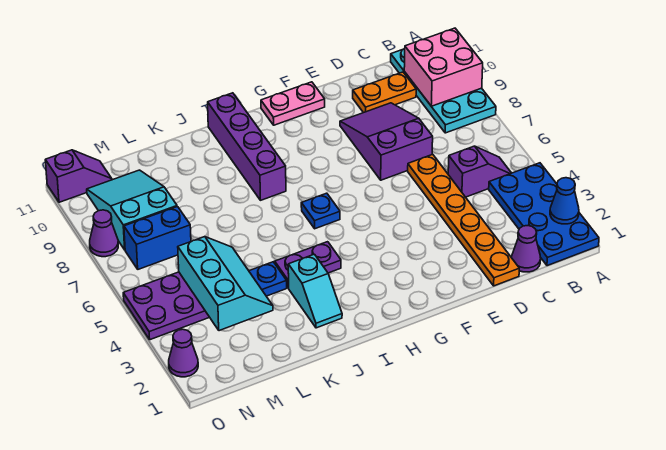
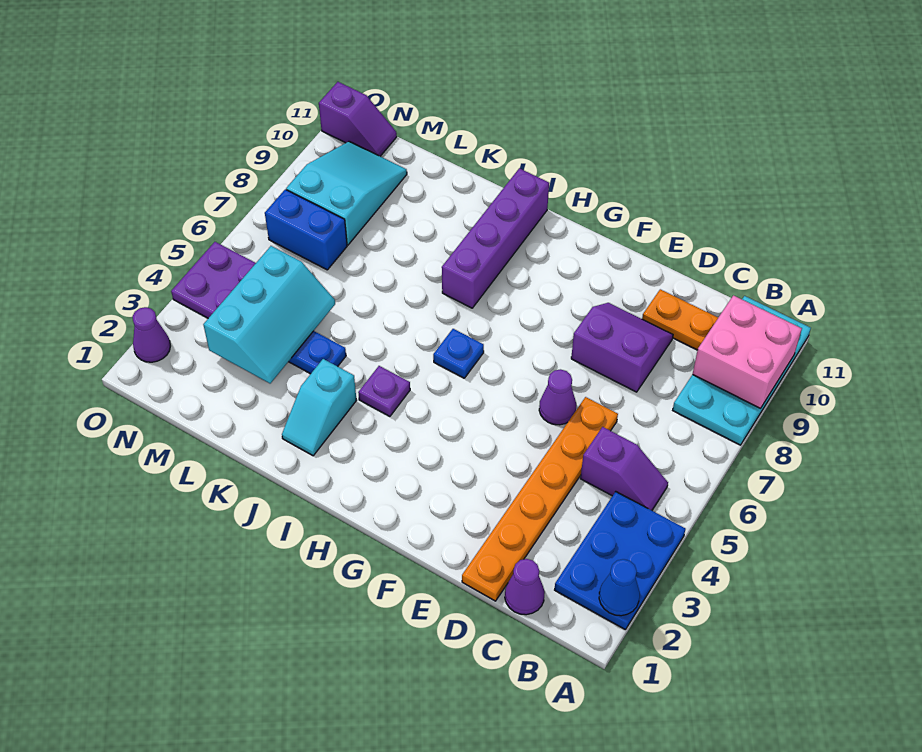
blue plate A1:B4 level 1 -> blue plate A2:B4 level 1
purple slope D7:E9 level 1 top 7 -> purple slope D8:E9 level 1 top 8
pink plate F11:G11 level 1 -> none
purple plate I4:J4 level 1 -> purple plate I4 level 1
purple cone O8 level 1 -> purple cone E6 level 1

